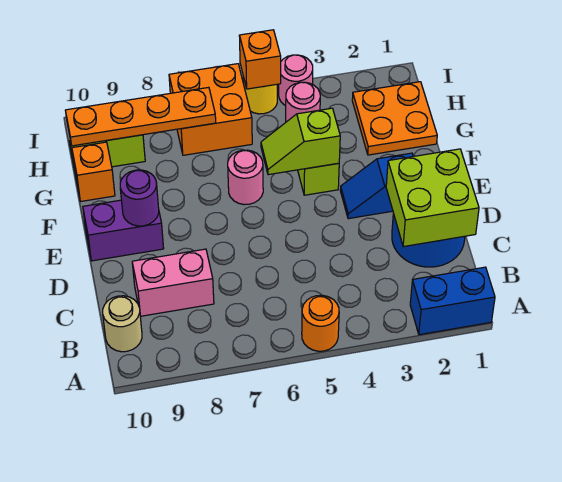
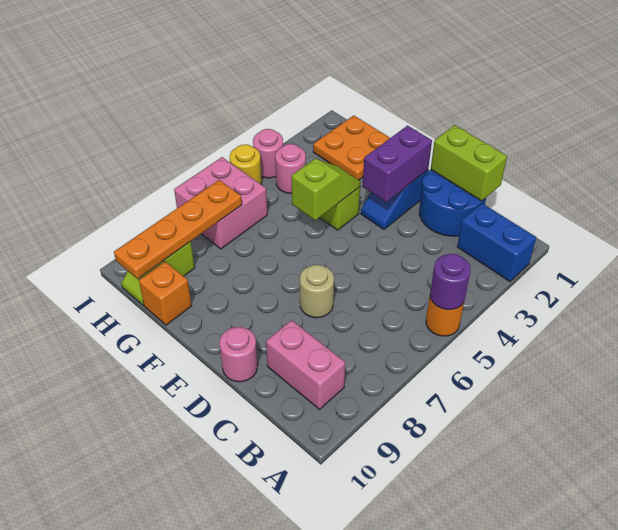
blue brick A1:A2 level 1 -> blue brick A2:B2 level 1
tan round brick B10 level 1 -> tan round brick D7 level 1
lime brick C1:D2 level 2 -> lime brick C1:D1 level 2
pink brick C8:C9 level 1 -> pink brick B9:C9 level 1
purple brick E9:E10 level 1 -> purple brick E2:E3 level 2
purple round brick E9 level 2 -> purple round brick A5 level 2
lime slope F4:F5 level 2 top 4 -> lime slope F4:F5 level 2 top 5
pink round brick F6 level 1 -> pink round brick D10 level 1
orange brick H6:I7 level 1 -> pink brick H6:I7 level 1
orange brick I5 level 2 -> none

